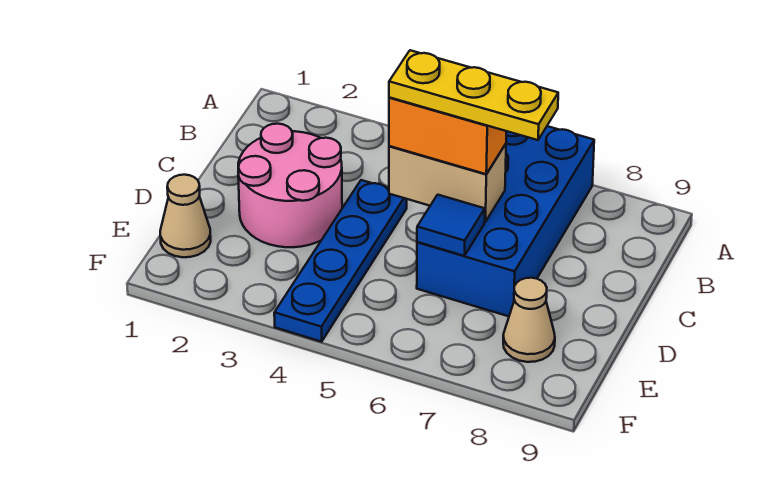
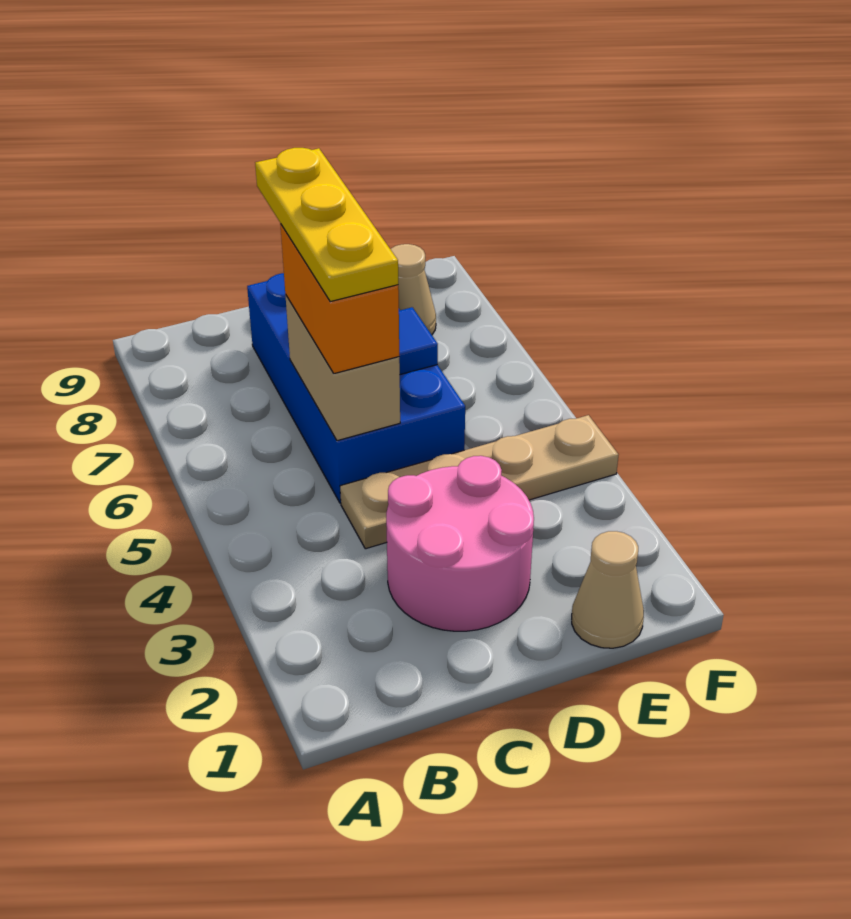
blue brick A6:D7 level 1 -> blue brick C5:D8 level 1
blue plate C4:F4 level 1 -> tan plate C4:F4 level 1

